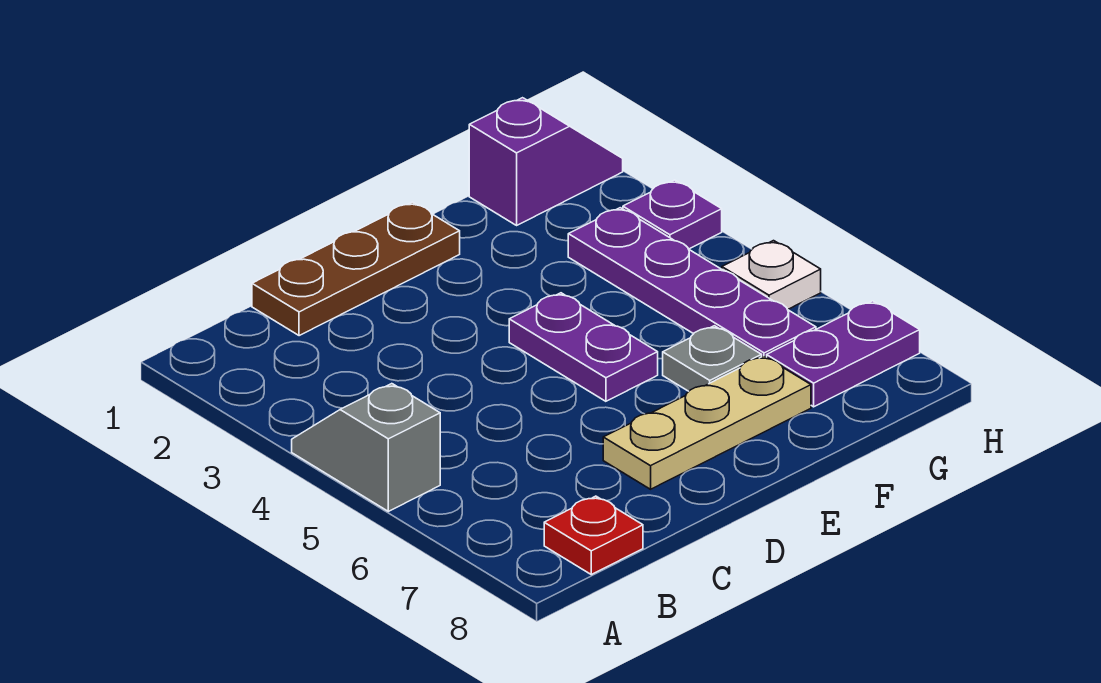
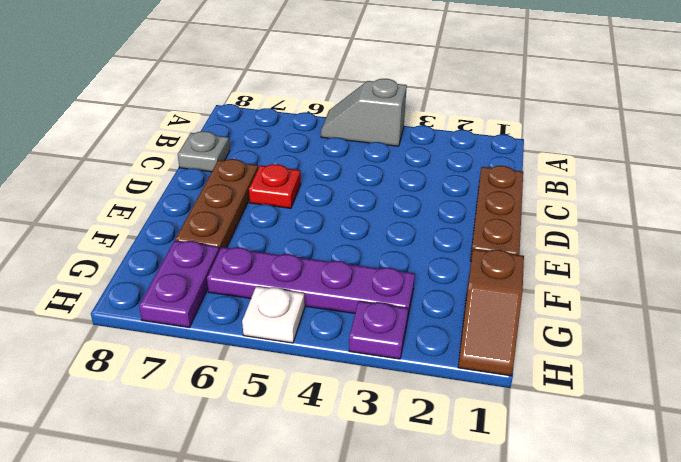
grey slope A4:A5 level 1 top 5 -> grey slope A4:A5 level 1 top 4
red plate B8 level 1 -> red plate D6 level 1
tan plate D7:F7 level 1 -> brown plate D7:F7 level 1
purple plate E4:E5 level 1 -> none
grey plate F6 level 1 -> grey plate C8 level 1
purple slope G1:H1 level 1 top G -> brown slope G1:H1 level 1 top G

